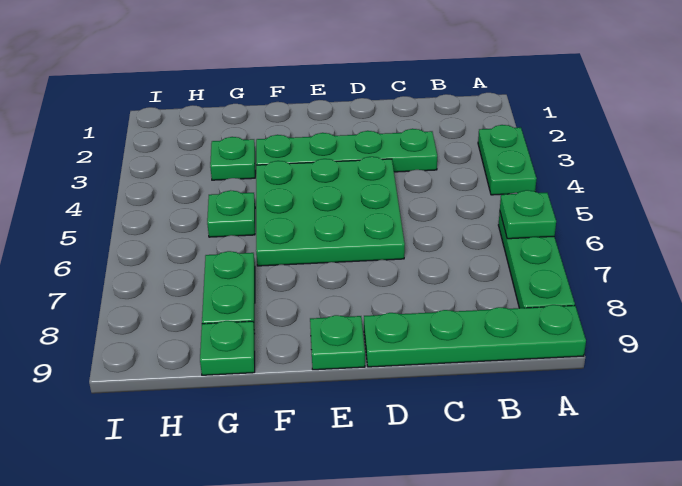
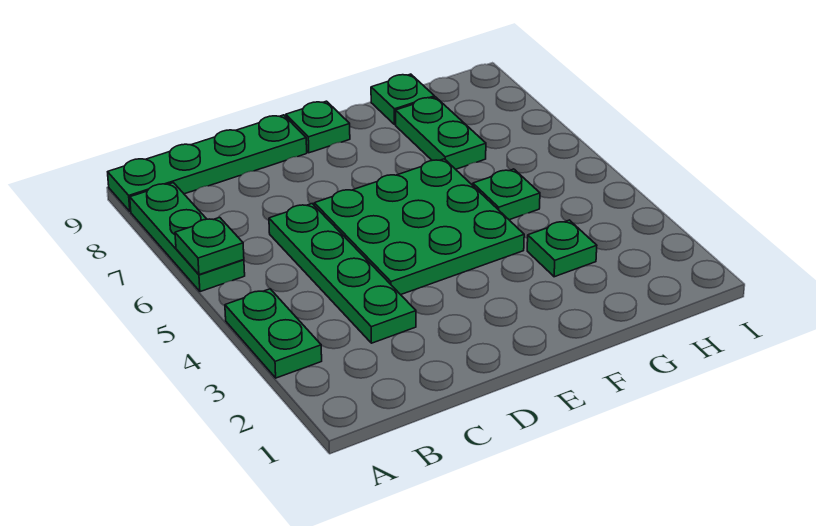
green plate C3:F3 level 1 -> green plate C3:C6 level 1

